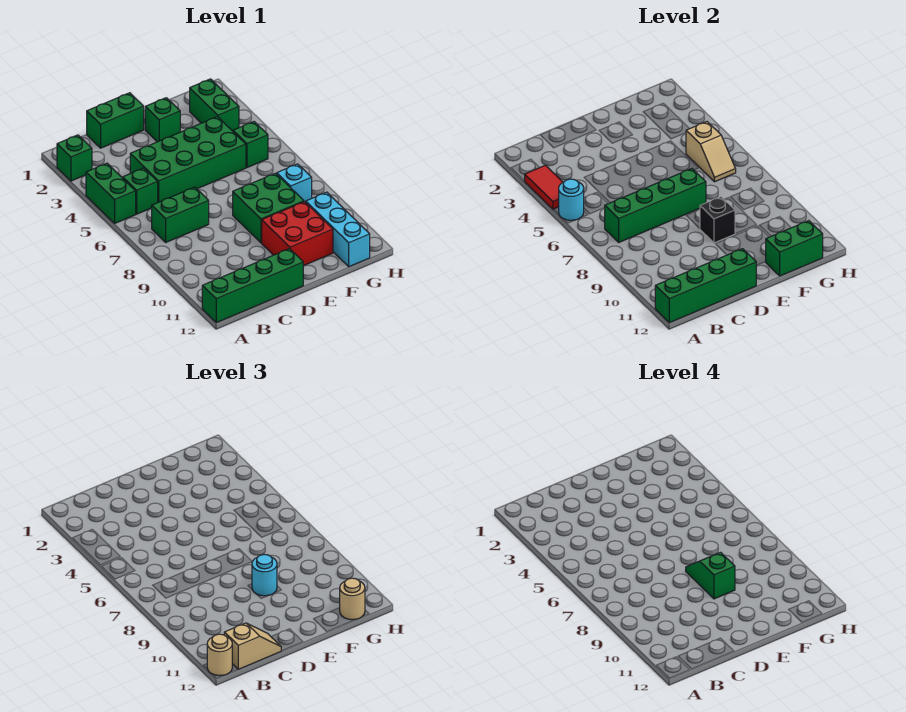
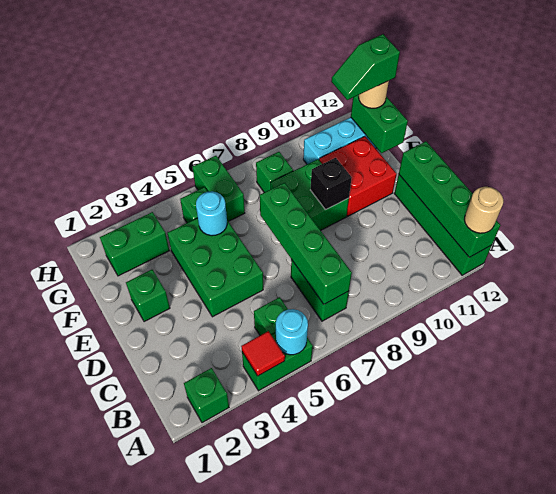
red tile A3:A4 level 2 -> red tile A4 level 2
tan slope B12:C12 level 3 top B -> none
green brick C1:D1 level 1 -> green brick G6:H6 level 1
green brick C4:F5 level 1 -> green brick D4:F5 level 1
green slope E8:E9 level 4 top 9 -> green slope G11:G12 level 4 top 12
cyan round brick E9 level 3 -> cyan round brick F5 level 2
tan slope G5:G6 level 2 top 5 -> none
cyan brick G8 level 1 -> green brick G8 level 1

